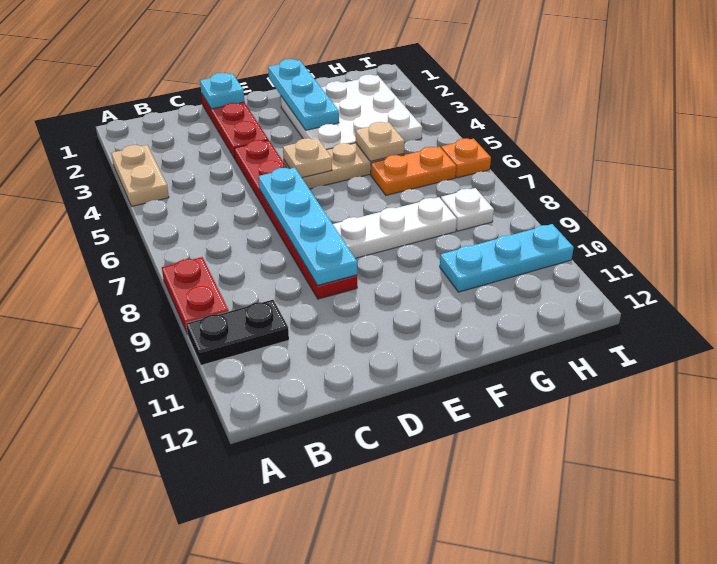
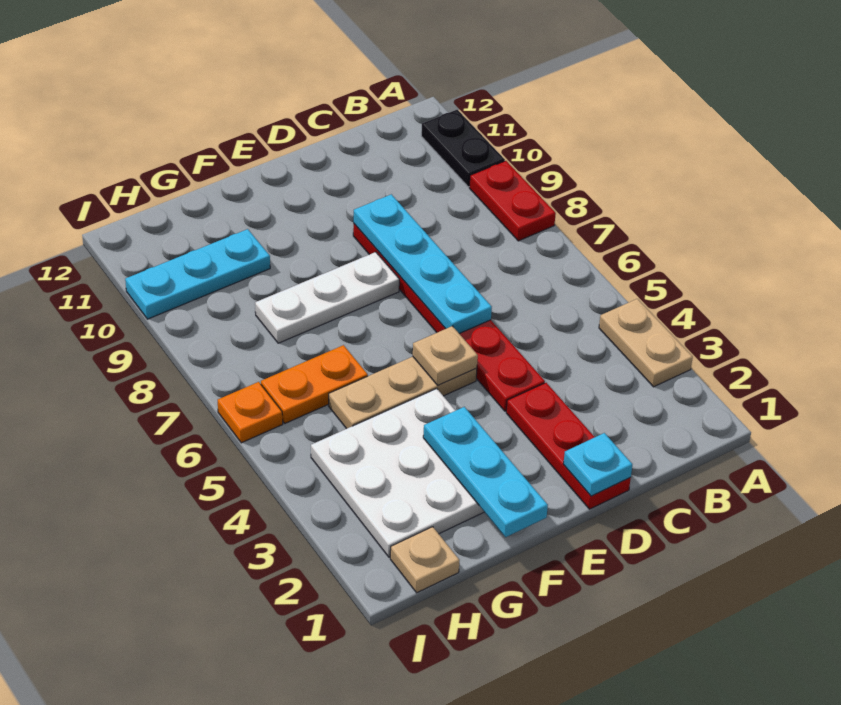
black plate A10:B10 level 1 -> black plate A10:A11 level 1
tan plate G5 level 2 -> tan plate H1 level 1
white plate H8 level 1 -> none

